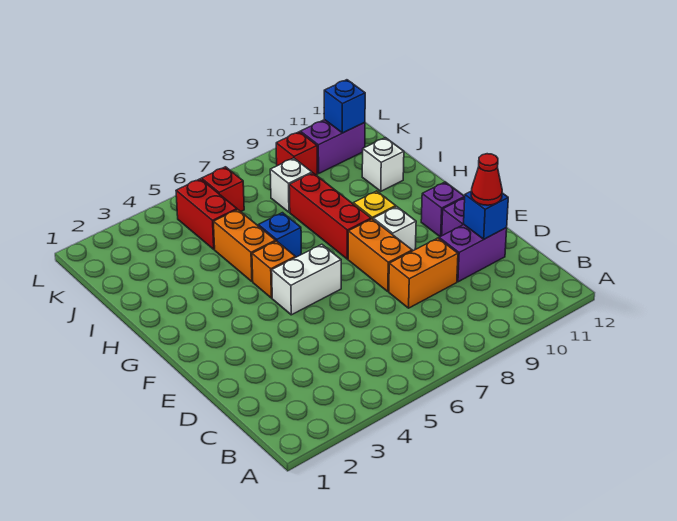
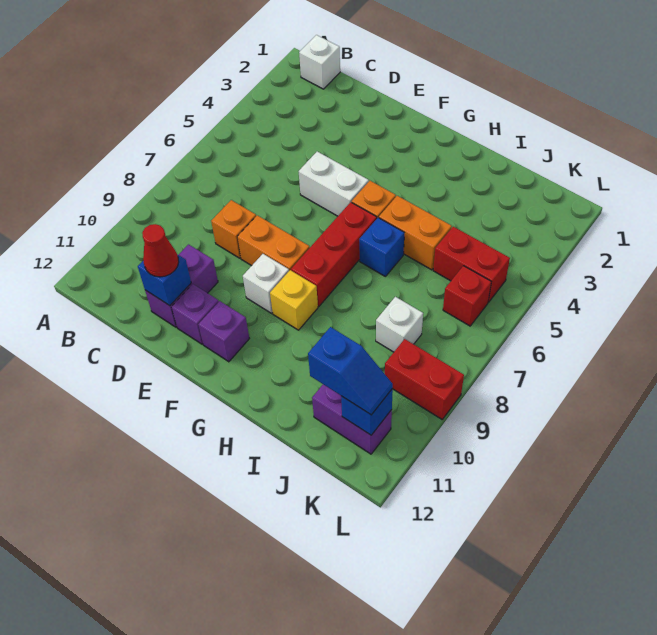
orange brick D8:D9 level 1 -> orange brick D8 level 1
white brick F5:F6 level 1 -> white brick E5:F5 level 1
red brick G8:I8 level 1 -> red brick G6:G8 level 1
white brick I11 level 1 -> white brick B1 level 1
none -> blue slope J11:K11 level 3 top J
red brick K9 level 1 -> red brick K9:L9 level 1
purple brick K10:K11 level 1 -> purple brick J11:K11 level 1

